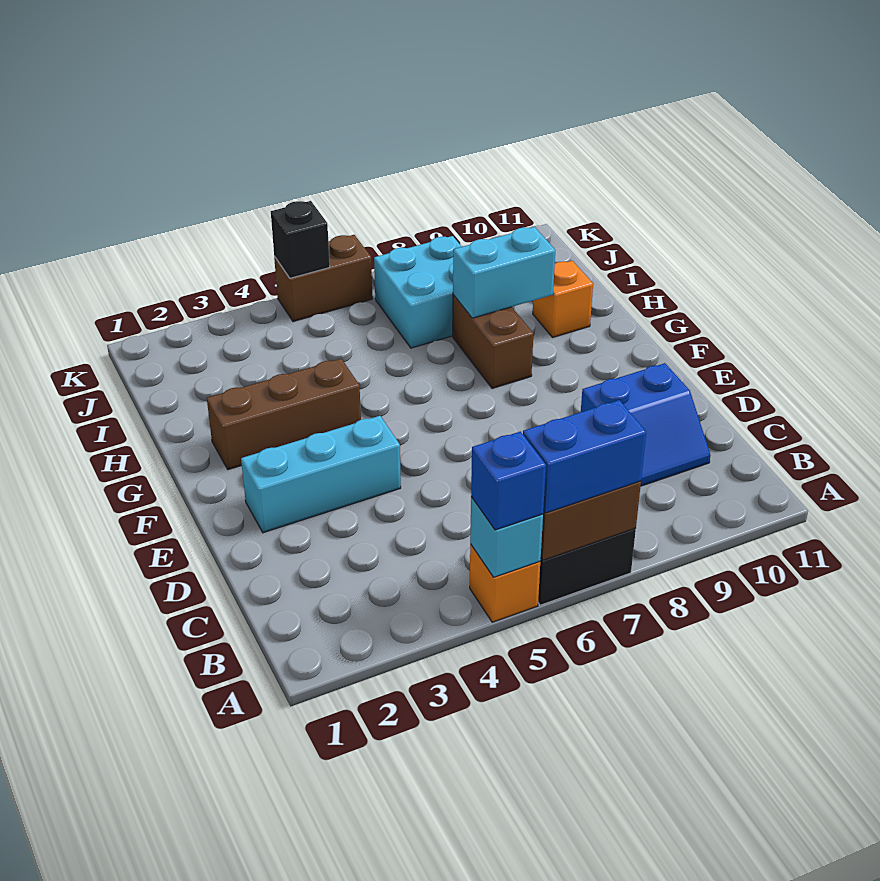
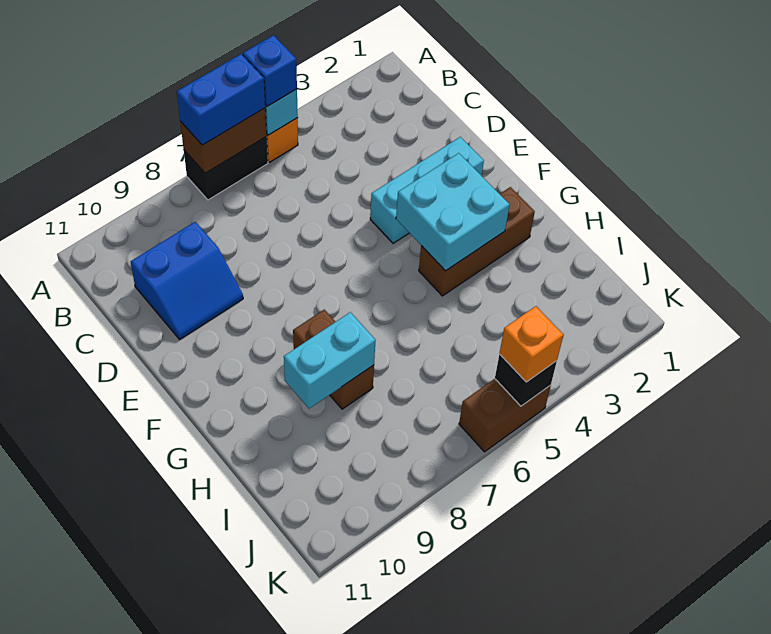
blue slope C9:D10 level 1 top D -> blue slope C9:D10 level 1 top C
orange brick H10 level 1 -> orange brick K5 level 3
cyan brick I7:J8 level 1 -> cyan brick F3:G4 level 2

